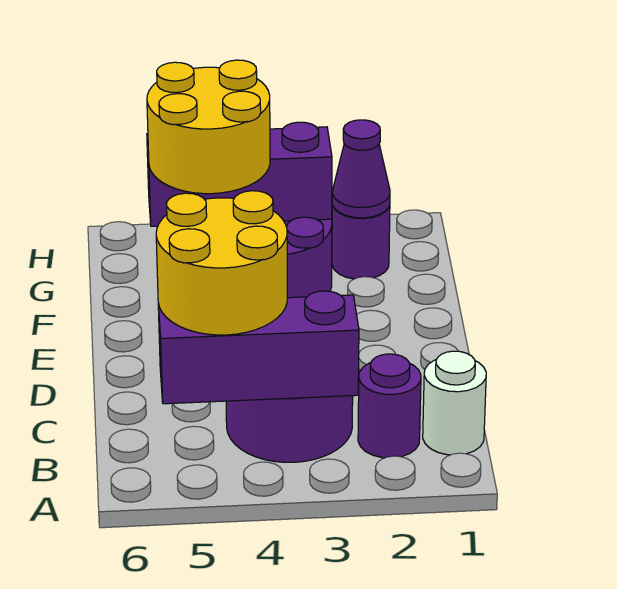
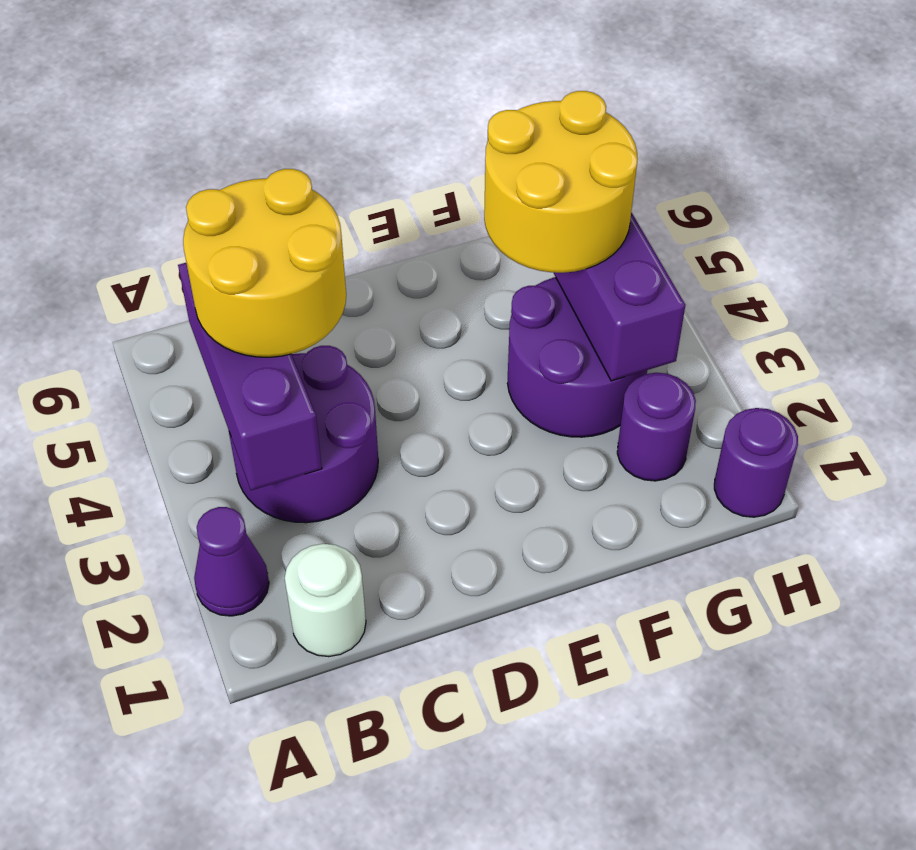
purple round brick B2 level 1 -> purple round brick H1 level 1
purple cone G2 level 2 -> purple cone A2 level 1

